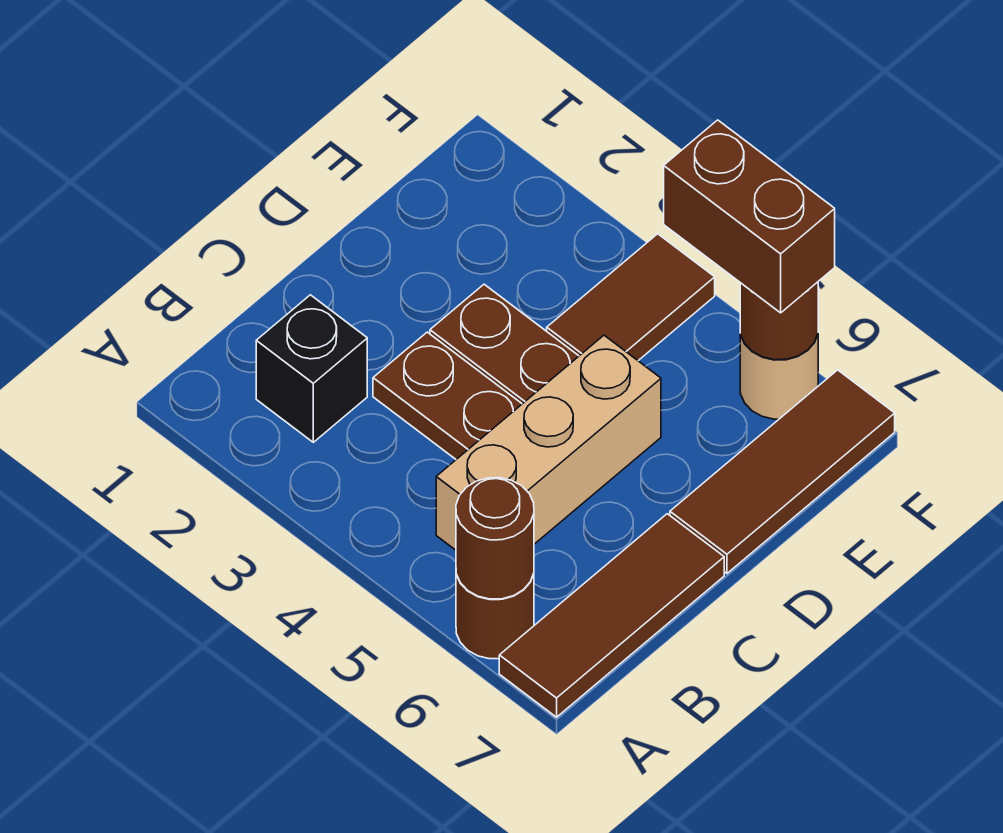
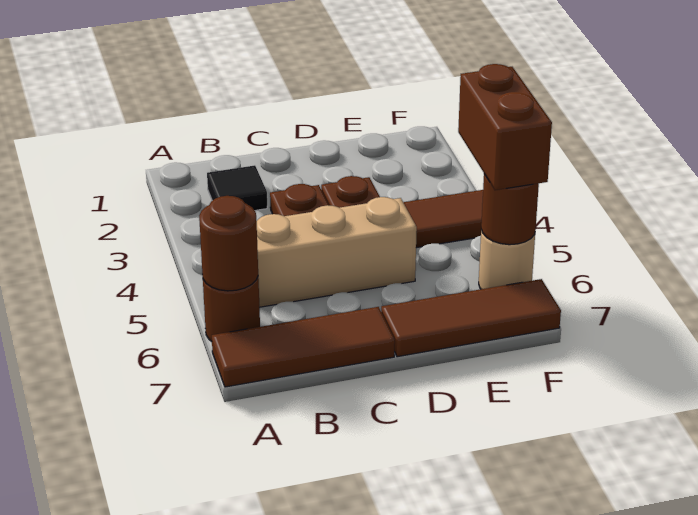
black brick B2 level 1 -> black tile B2 level 1

